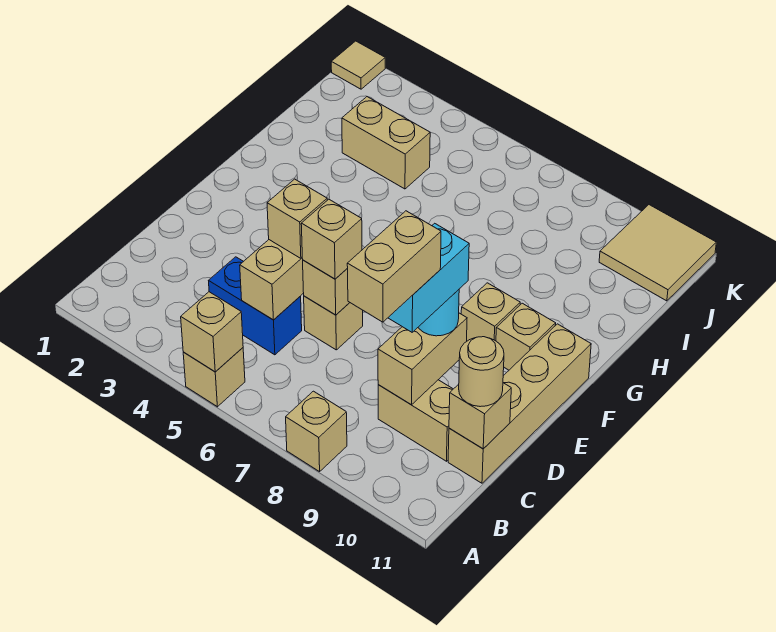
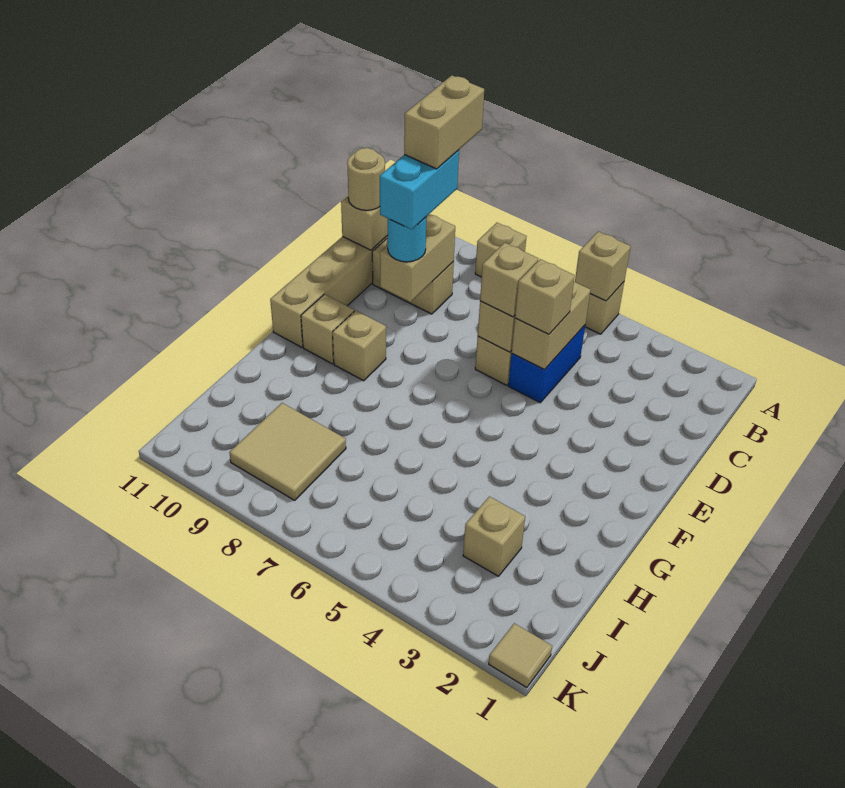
blue brick C4:C5 level 1 -> blue brick C5:D5 level 1
tan brick I3:I4 level 1 -> tan brick I3 level 1
tan tile J10:K11 level 1 -> tan tile I8:J9 level 1

